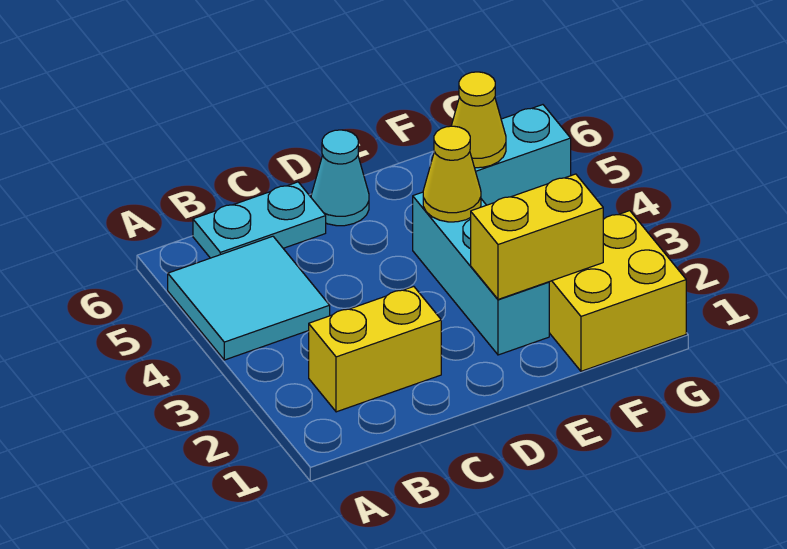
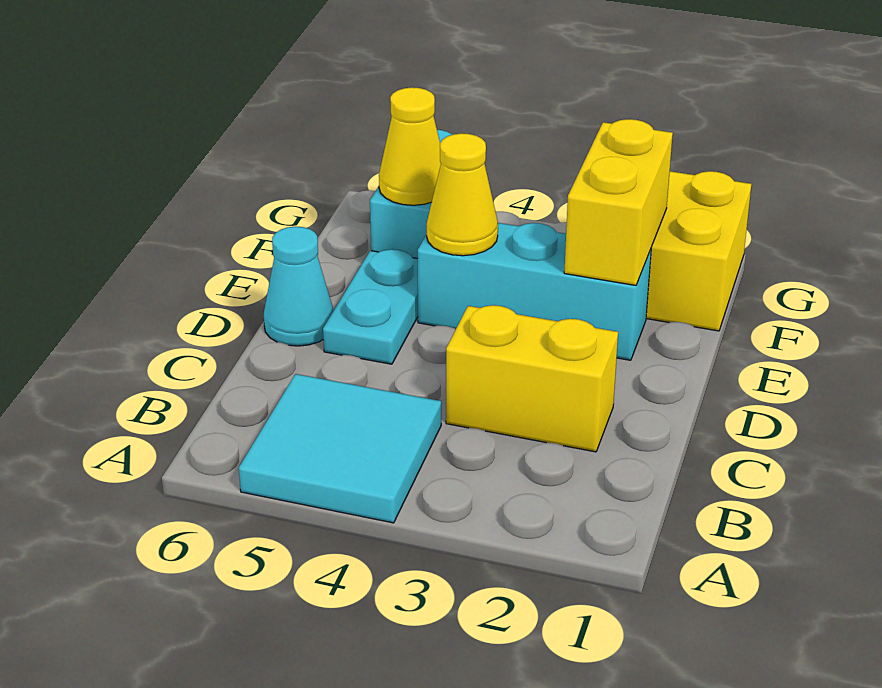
yellow brick B2:C2 level 1 -> yellow brick C2:C3 level 1
cyan plate B6:C6 level 1 -> cyan plate D5:E5 level 1

